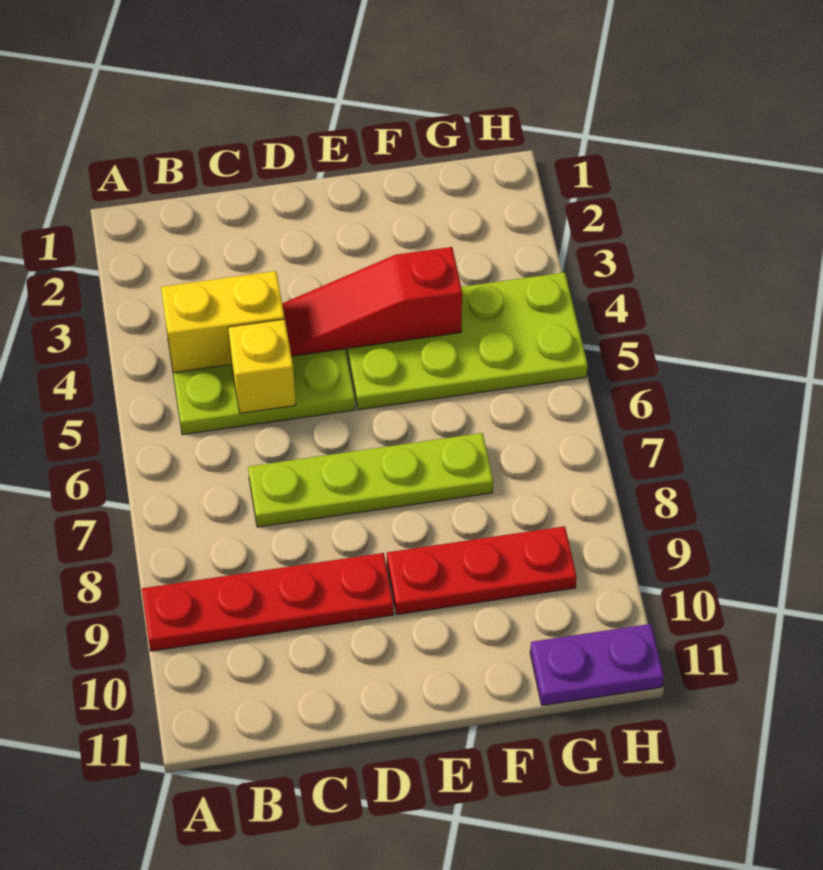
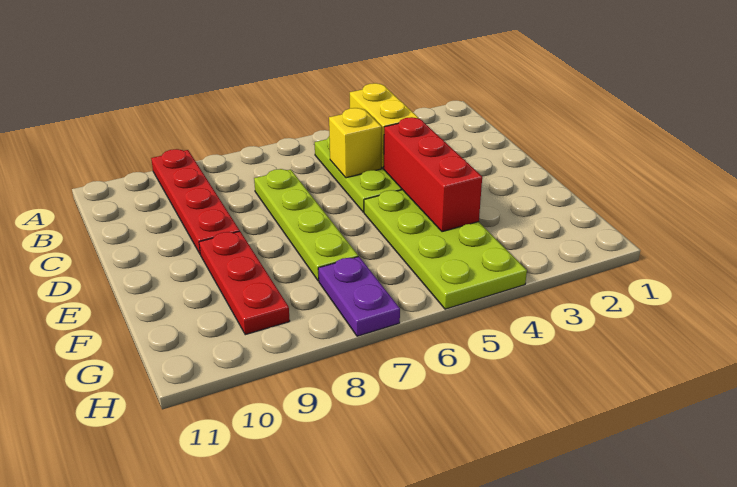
red slope D4:F4 level 2 top F -> red brick D4:F4 level 2
purple plate G11:H11 level 1 -> purple plate G7:H7 level 1

